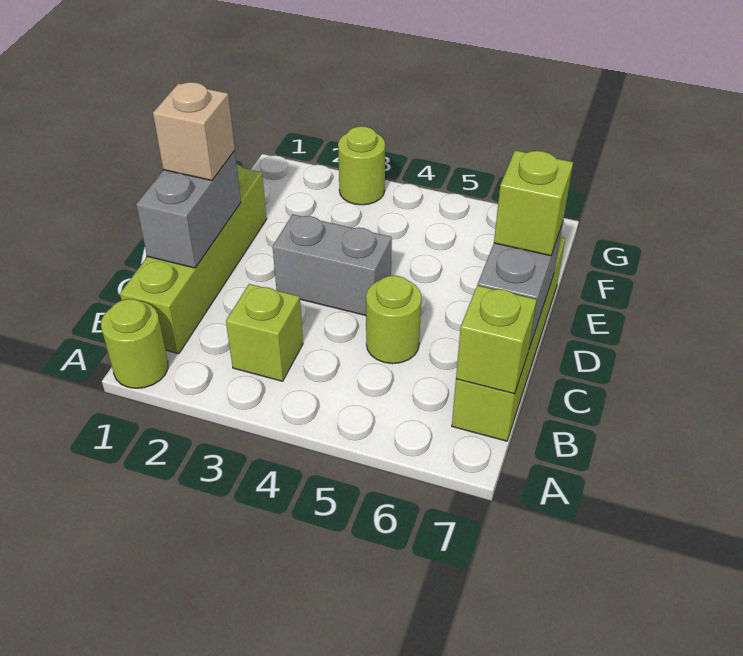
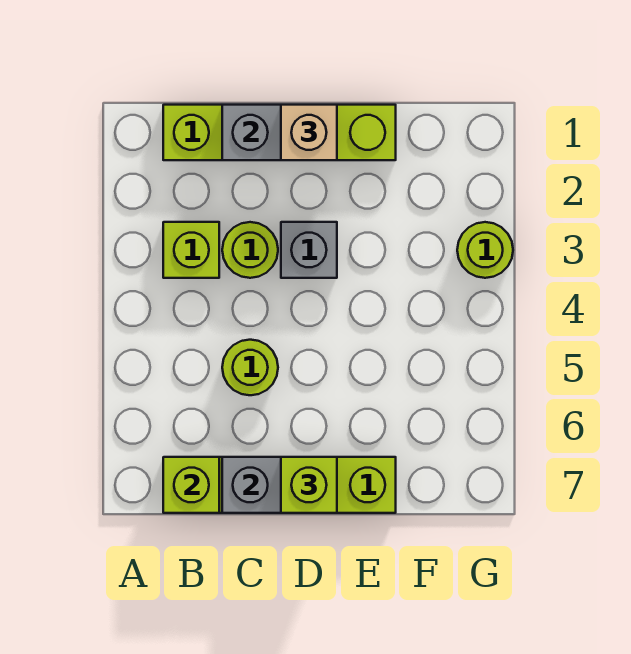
lime round brick A1 level 1 -> lime round brick C3 level 1
grey brick D3:D4 level 1 -> grey brick D3 level 1

